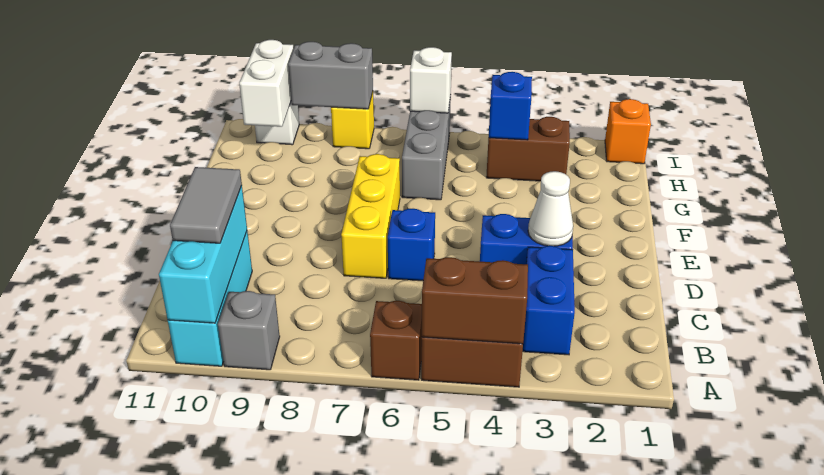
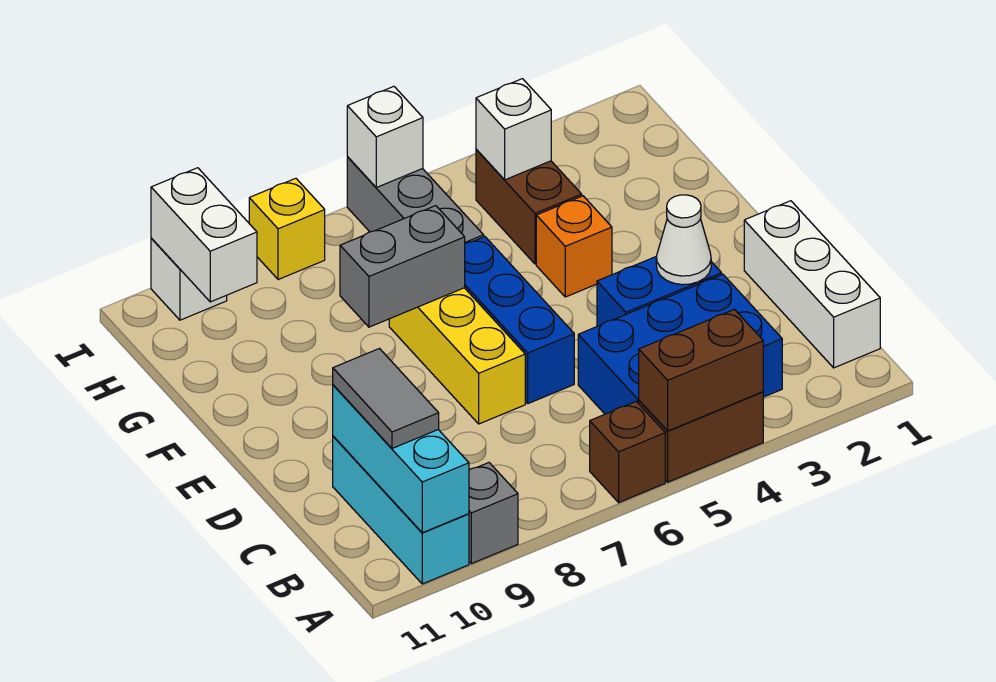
none -> white brick B1:D1 level 1
blue brick B3:C3 level 1 -> blue brick B3:C5 level 1
blue brick D6 level 1 -> blue brick D6:F6 level 1
brown brick H3:H4 level 1 -> brown brick G4:H4 level 1
blue brick H4 level 2 -> white brick H4 level 2
orange brick I1 level 1 -> orange brick F4 level 1
grey brick I8:I9 level 2 -> grey brick F7:F8 level 2

